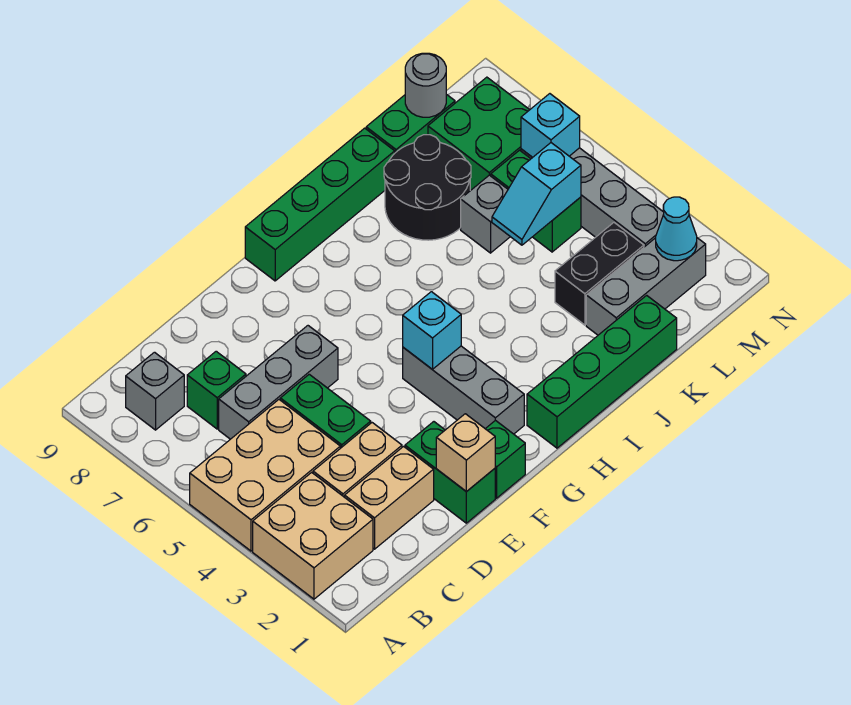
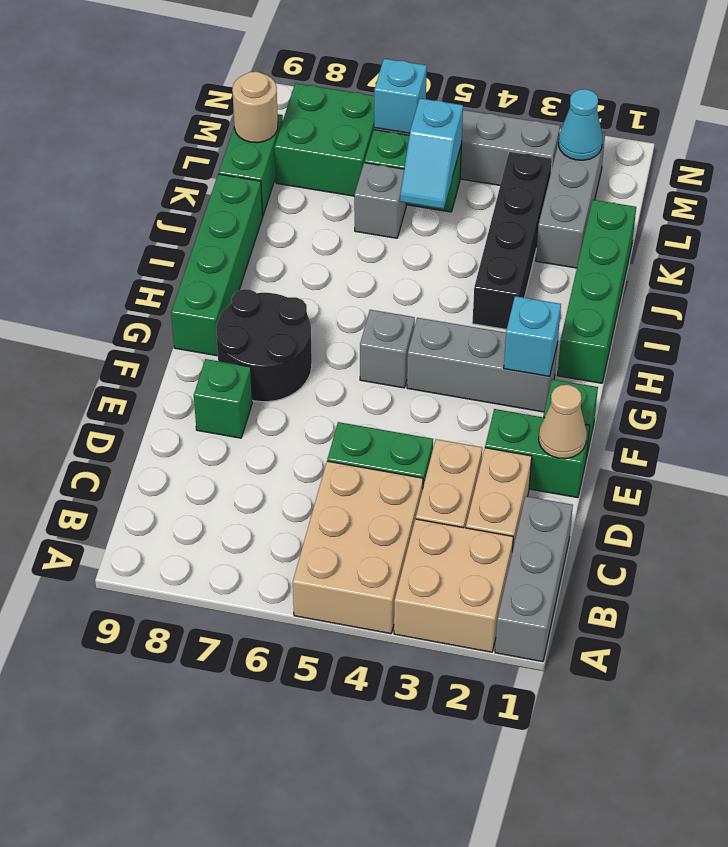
grey brick B8 level 1 -> grey brick G5 level 1
grey brick C6:E6 level 1 -> grey brick A1:C1 level 1
green brick C7 level 1 -> green brick E8 level 1
tan brick E1 level 2 -> tan cone E1 level 2
cyan brick G4 level 2 -> cyan brick G2 level 2
black round brick J7:K8 level 1 -> black round brick F7:G8 level 1
black brick K3:L3 level 1 -> black brick I3:L3 level 1
grey round brick L9 level 2 -> tan round brick L9 level 2

